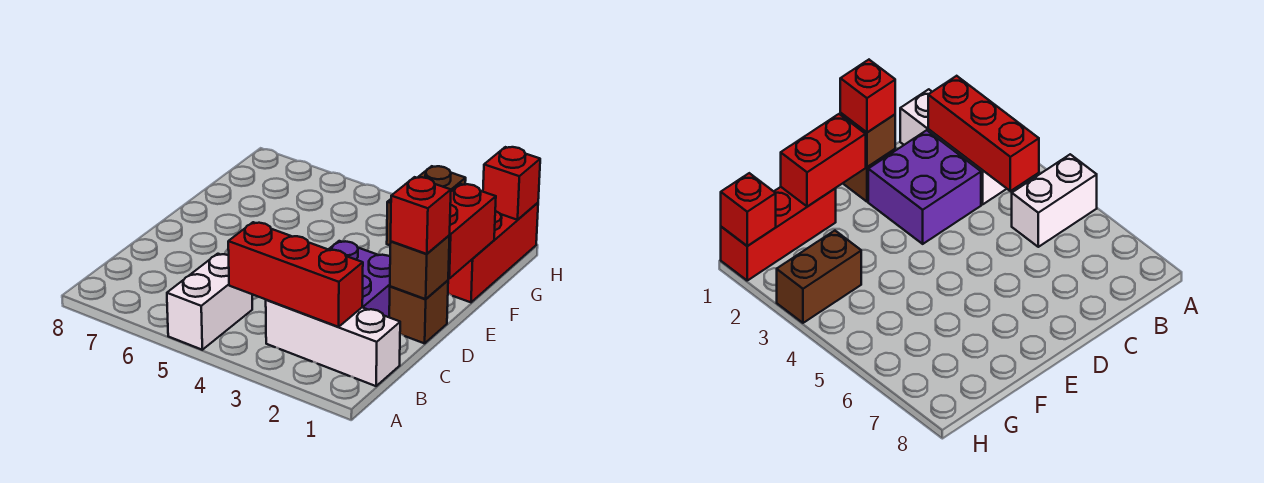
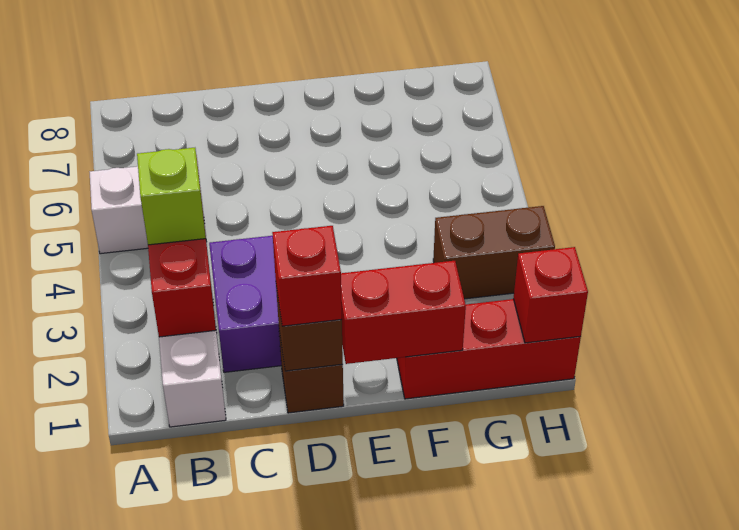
none -> lime brick B3 level 3

